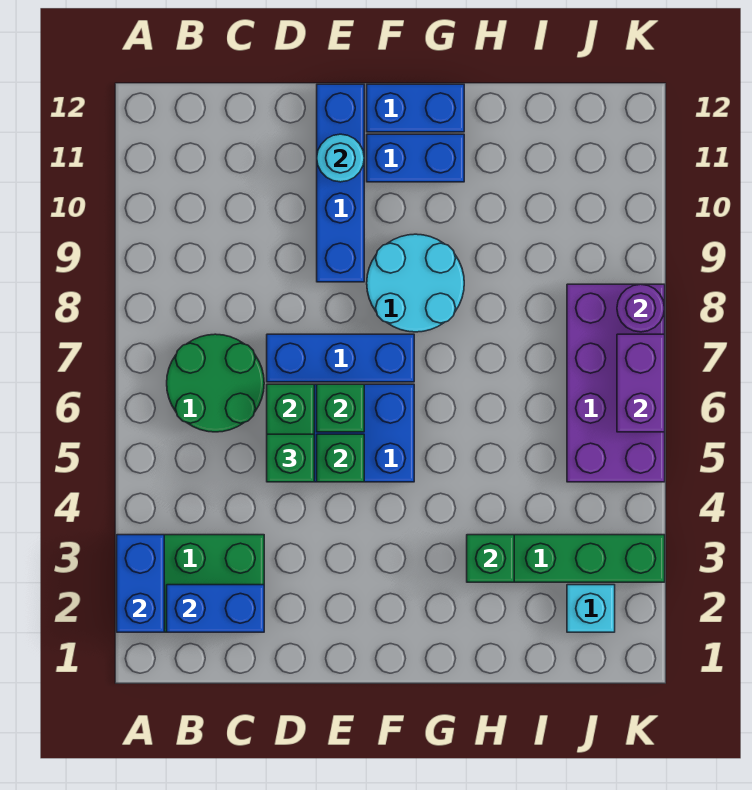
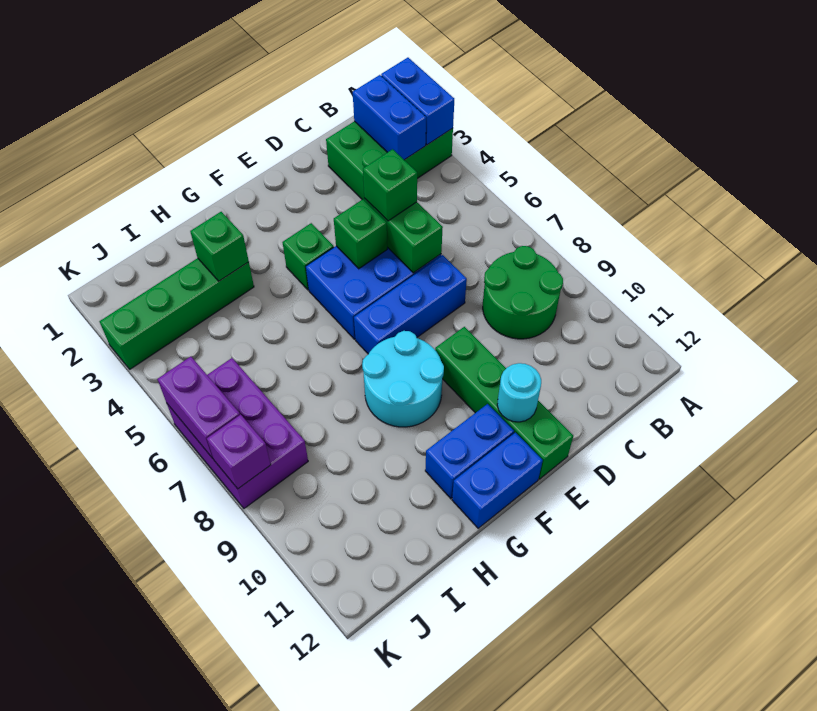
blue brick B2:C2 level 2 -> blue brick B2:B3 level 2
green round brick B6:C7 level 1 -> green round brick B8:C9 level 1
green brick E6 level 2 -> green brick F4 level 1
blue brick E9:E12 level 1 -> green brick E9:E12 level 1
cyan brick J2 level 1 -> none
purple brick J5:K8 level 1 -> purple brick J6:K8 level 1
purple round brick K8 level 2 -> purple brick K8 level 2

